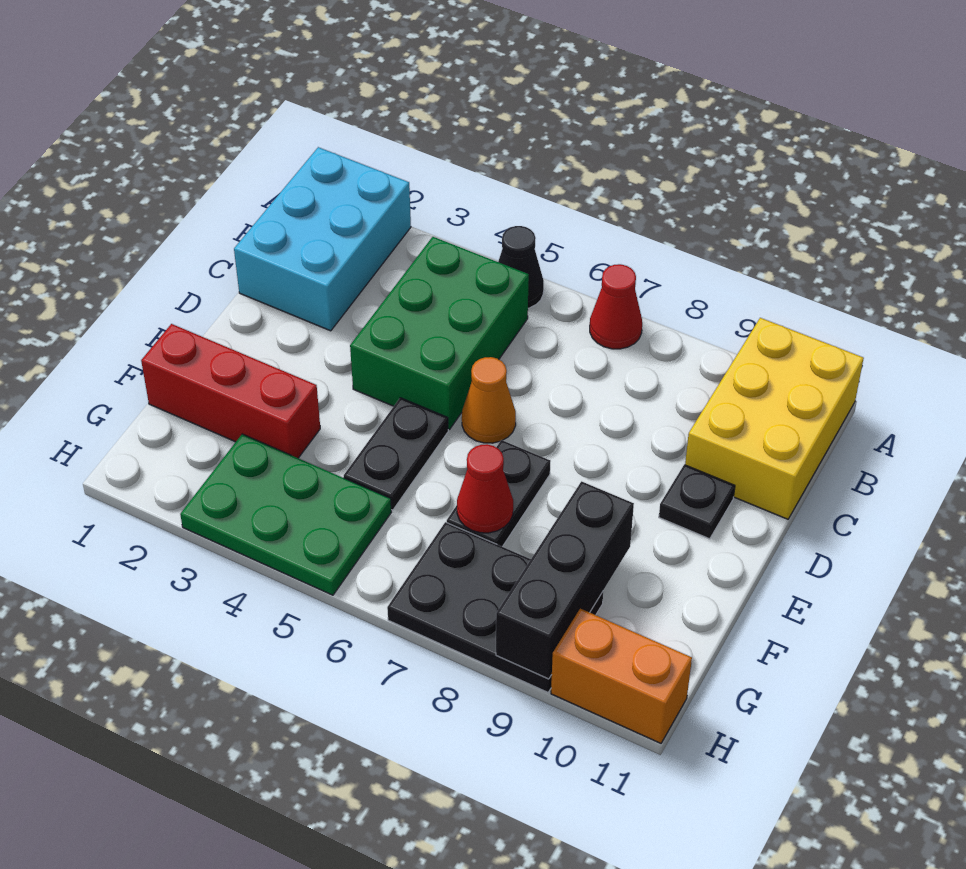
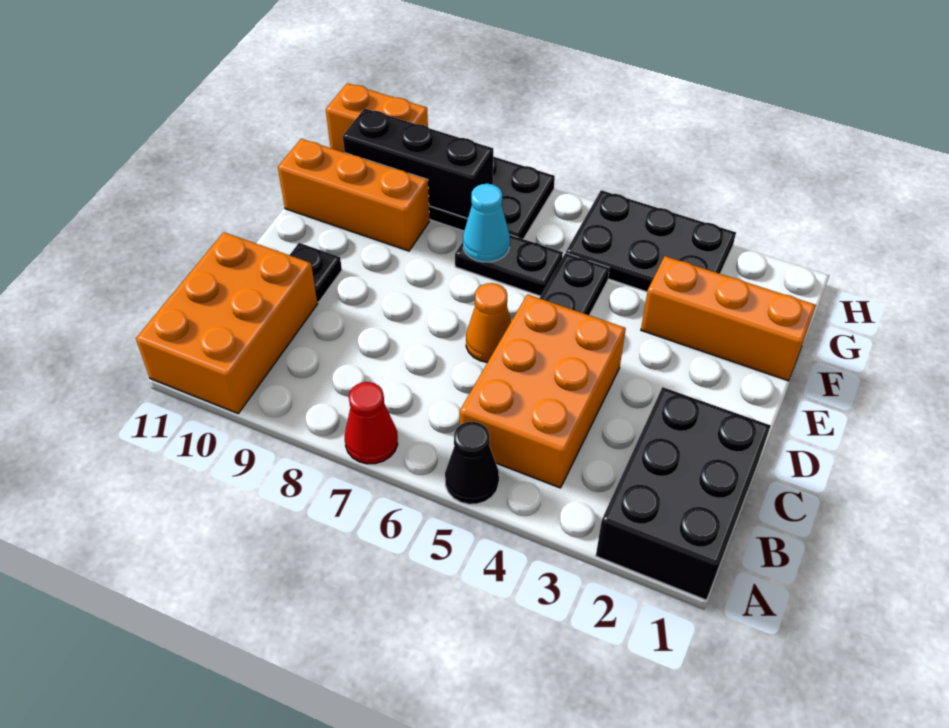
cyan brick A1:C2 level 1 -> black brick A1:C2 level 1
yellow brick A10:C11 level 1 -> orange brick A10:C11 level 1
green brick B4:D5 level 1 -> orange brick B4:D5 level 1
black plate E7:F7 level 1 -> black plate F6:F7 level 1
red brick F1:F3 level 1 -> orange brick F1:F3 level 1
red cone F7 level 2 -> cyan cone F7 level 2
none -> orange brick F9:F11 level 1
black brick F9:H9 level 2 -> black brick G8:G10 level 2
green plate G3:H5 level 1 -> black plate G3:H5 level 1

